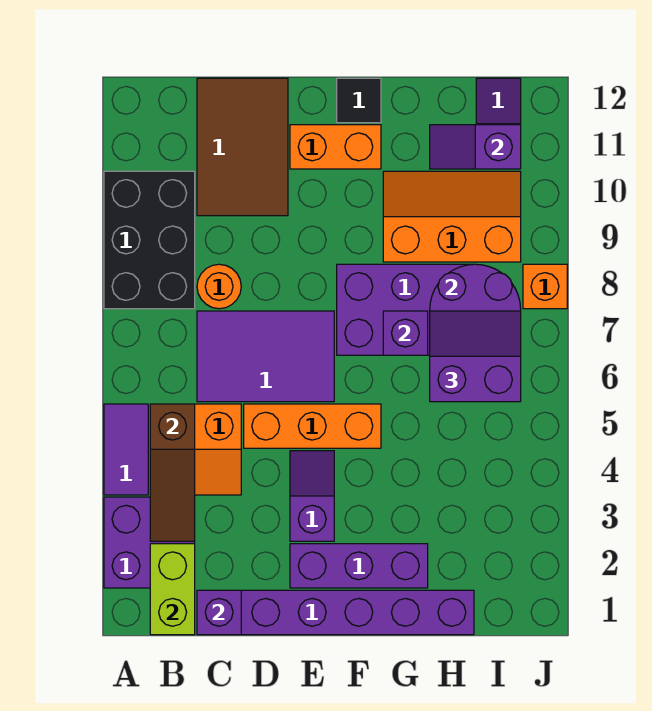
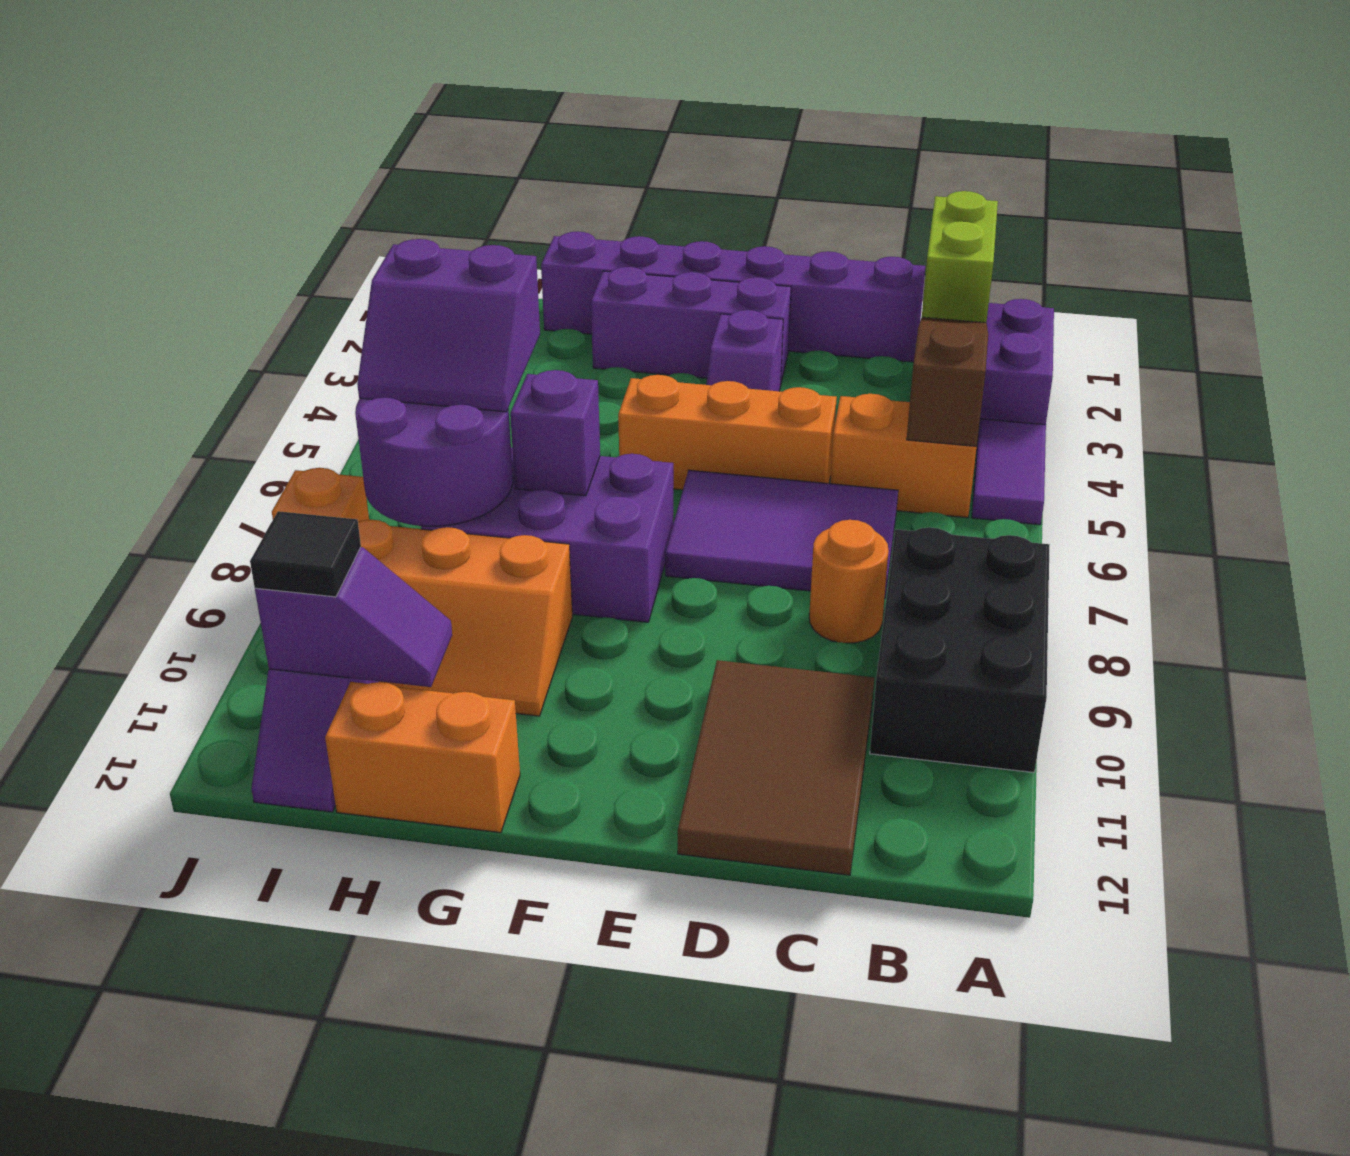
purple brick C1 level 2 -> none
orange brick E11:F11 level 1 -> orange brick G12:H12 level 1
black tile F12 level 1 -> black tile I11 level 3

